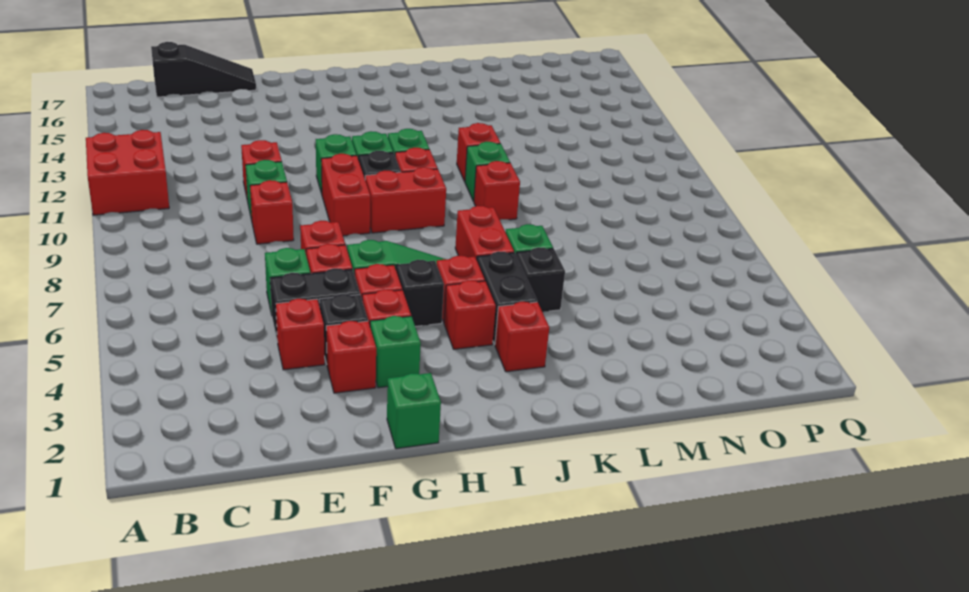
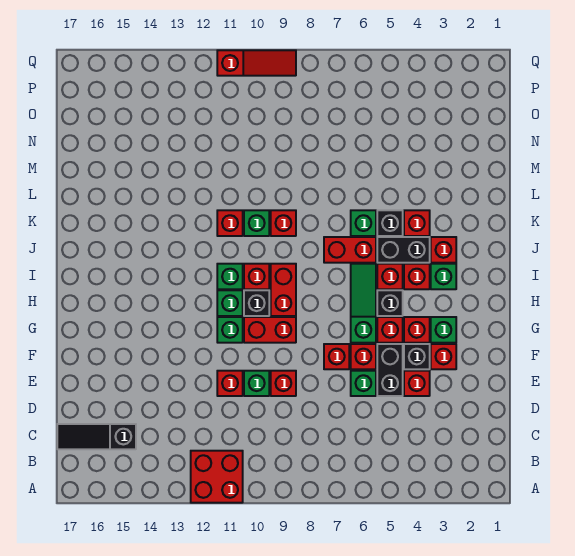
black slope C17:E17 level 1 top C -> black slope C15:C17 level 1 top 15
green brick G1 level 1 -> green brick I3 level 1
none -> red brick K4 level 1
none -> red slope Q9:Q11 level 1 top 11

